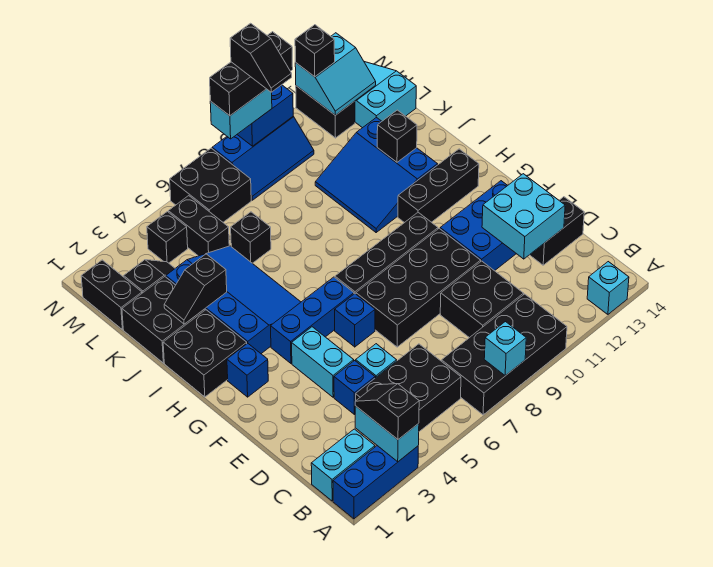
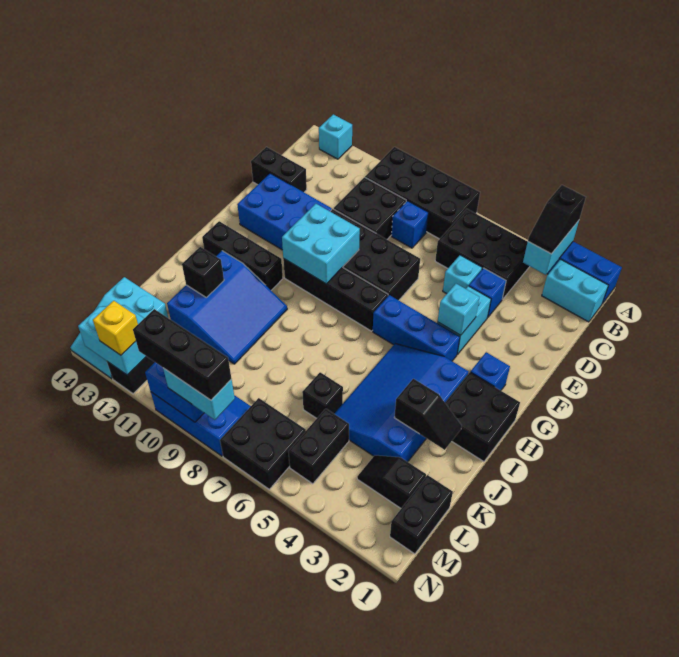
cyan brick A8 level 2 -> cyan brick F4 level 2
cyan brick D12:E13 level 2 -> cyan brick F9:G10 level 2
blue brick F6 level 1 -> blue brick C8 level 1
black brick J1:K2 level 1 -> none
black brick M4 level 1 -> none
black slope M9:N9 level 5 top N -> none
black brick N12 level 3 -> yellow brick N12 level 3

